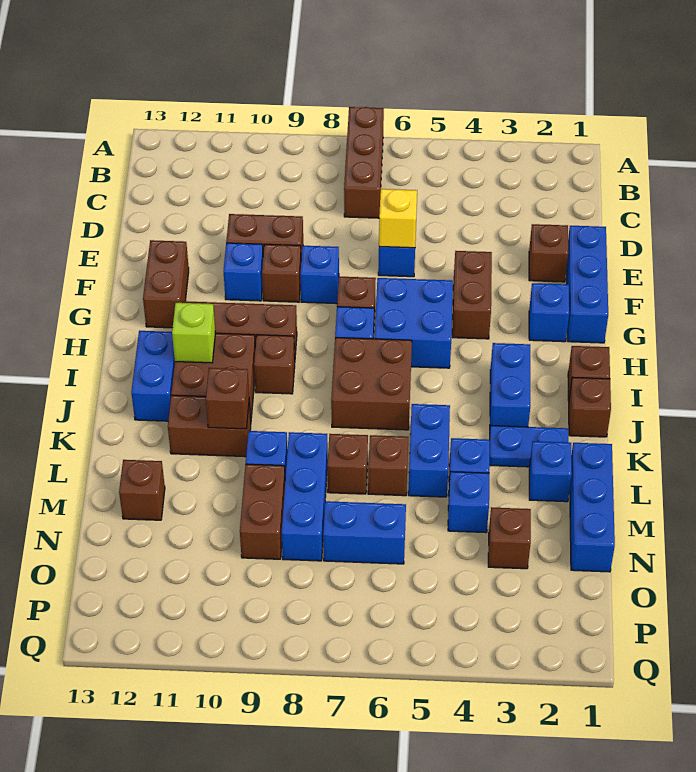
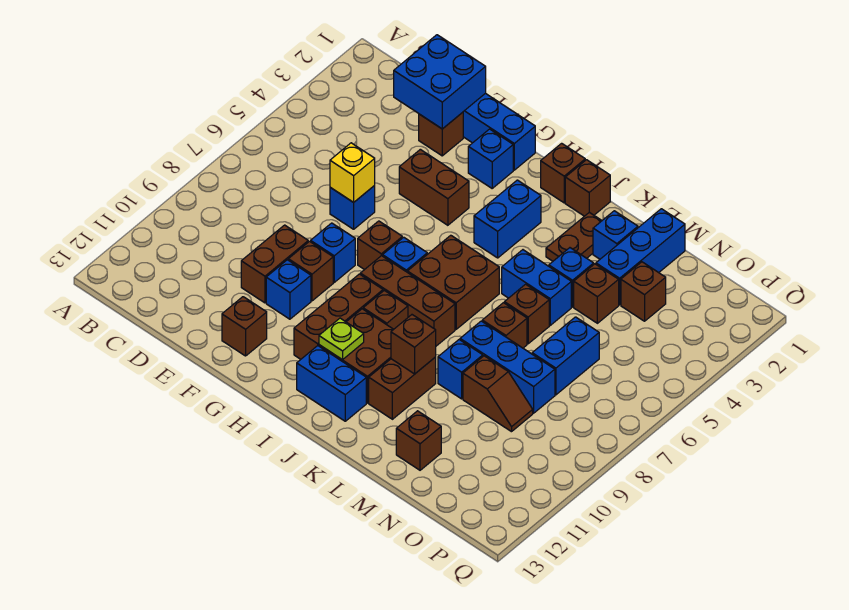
brown brick A7:C7 level 1 -> brown brick H8:J8 level 1
brown brick F12:G12 level 1 -> brown brick F12 level 1
blue brick G5:H6 level 1 -> blue brick D1:E2 level 2
blue brick I3:J3 level 1 -> blue brick I3:I4 level 1
lime brick I11 level 2 -> lime plate I11 level 2
blue plate K2:K3 level 1 -> brown plate K2:K3 level 1
blue brick L1:N1 level 1 -> blue brick M1:M3 level 1
blue brick M4 level 1 -> brown brick M4 level 1
brown brick M9:N9 level 1 -> brown slope M9:N9 level 1 top M

